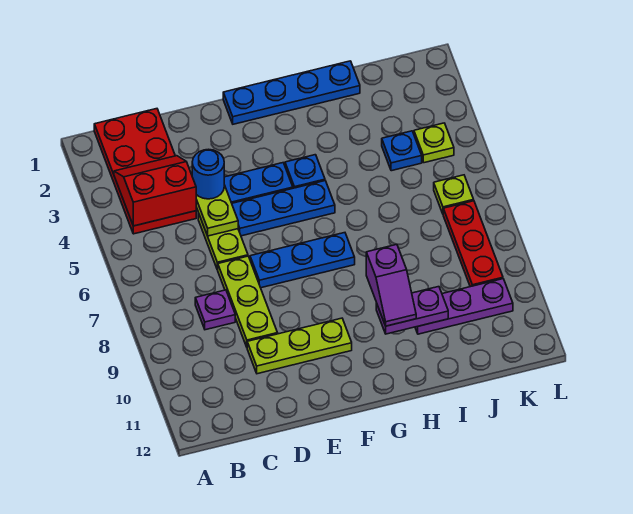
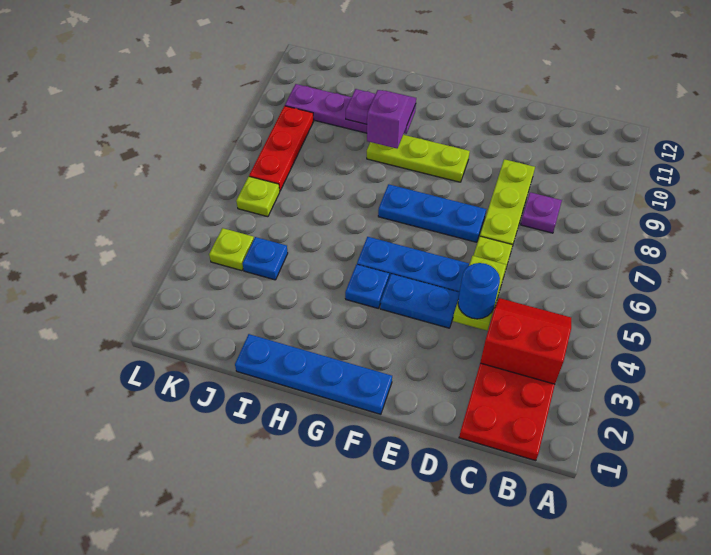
red slope B3:C4 level 2 top 4 -> red slope B3:C4 level 2 top 3
lime plate D10:F10 level 1 -> lime plate F9:H9 level 1

